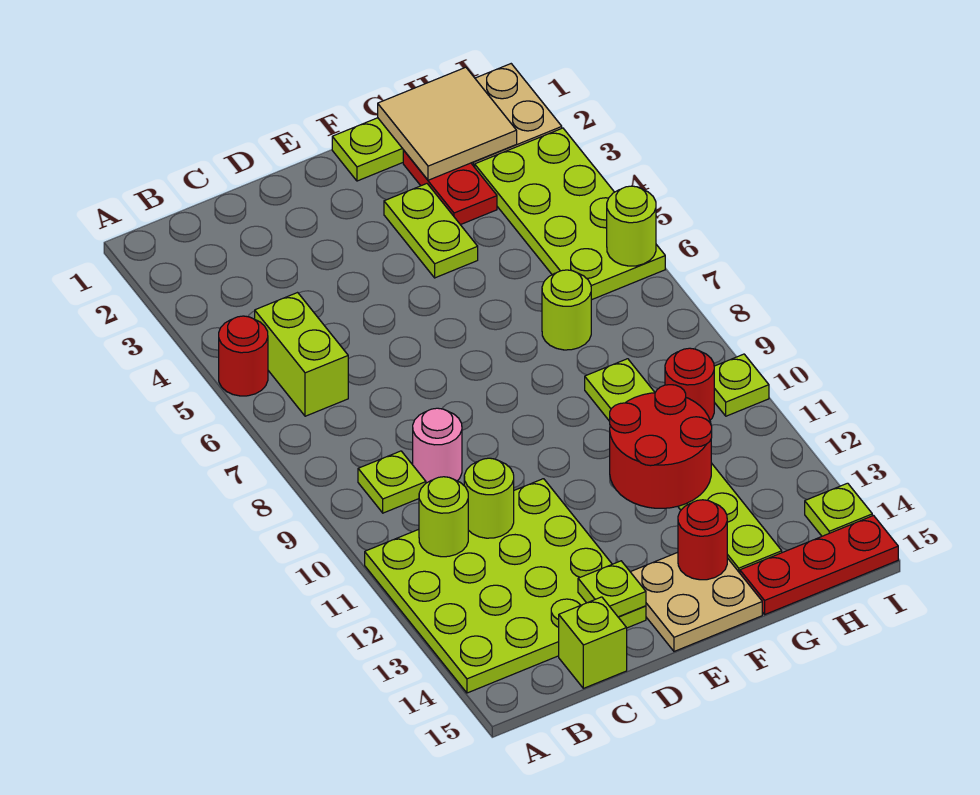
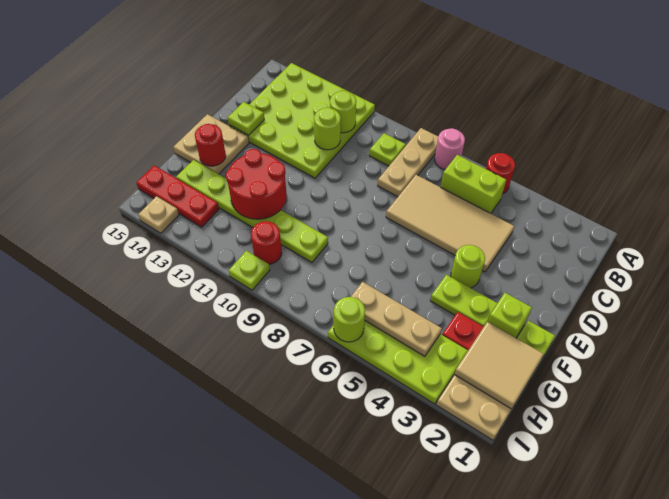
none -> tan plate A8:C8 level 1
none -> tan tile C4:D7 level 1
pink round brick C9 level 1 -> pink round brick A7 level 1
lime brick C15 level 1 -> lime brick F2 level 1
lime round brick G7 level 1 -> lime round brick E4 level 1
red plate G15:I15 level 1 -> red plate H13:H15 level 1
none -> tan plate H4:H6 level 2
lime plate I14 level 1 -> tan plate I14 level 1

